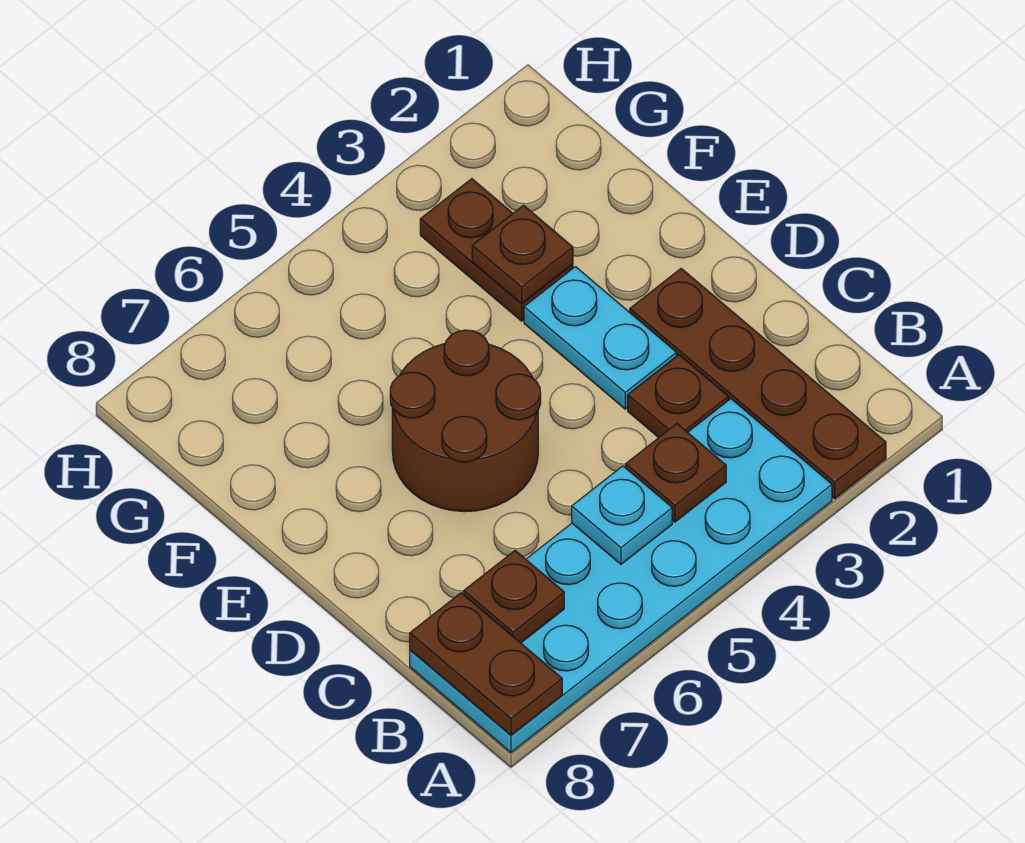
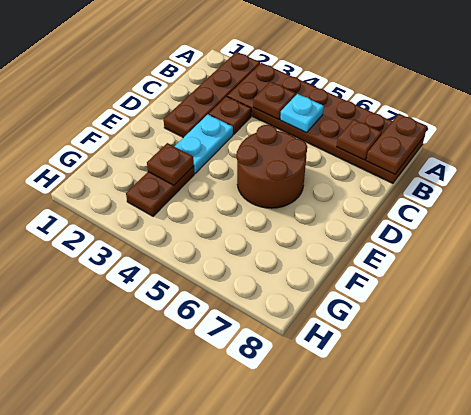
cyan plate A3:B8 level 1 -> brown plate A3:B8 level 1

